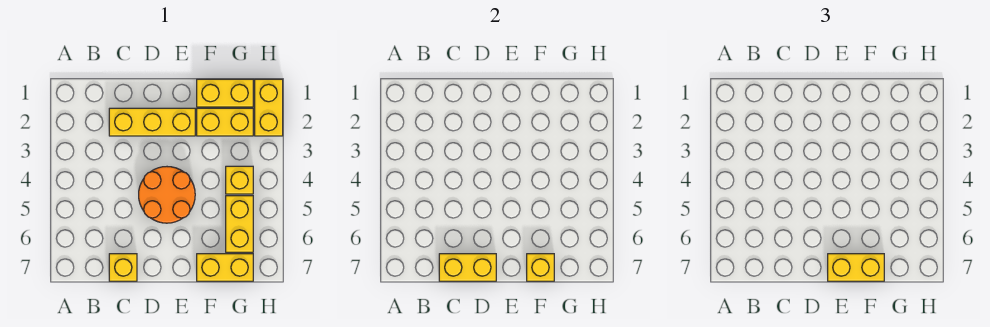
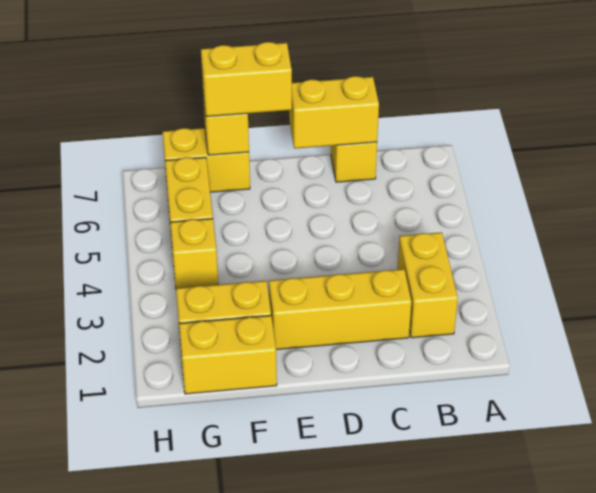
orange round brick D4:E5 level 1 -> none
yellow brick H1:H2 level 1 -> yellow brick B2:B3 level 1

